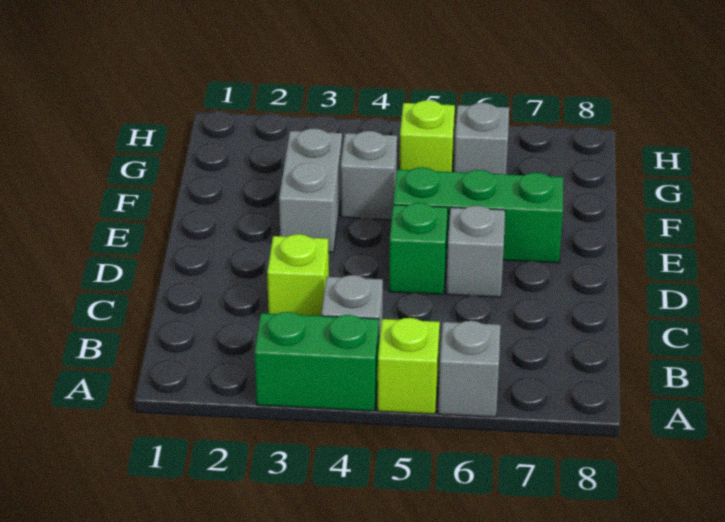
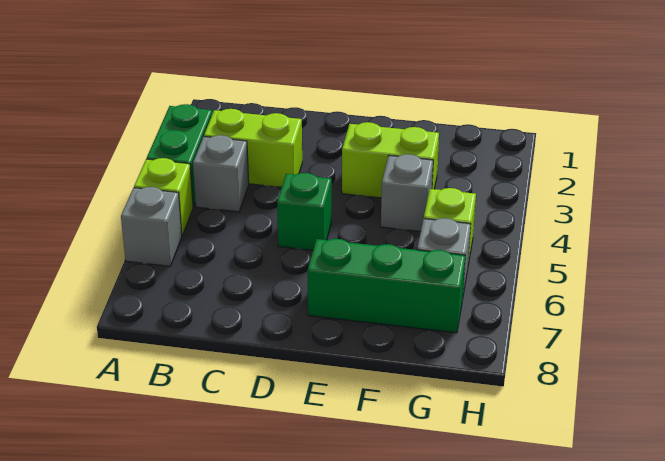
lime brick C3 level 1 -> lime brick B3:C3 level 1
grey brick D6 level 1 -> none
grey brick E3:F3 level 1 -> lime brick E3:F3 level 1
green brick E5:E7 level 1 -> green brick E7:G7 level 1

